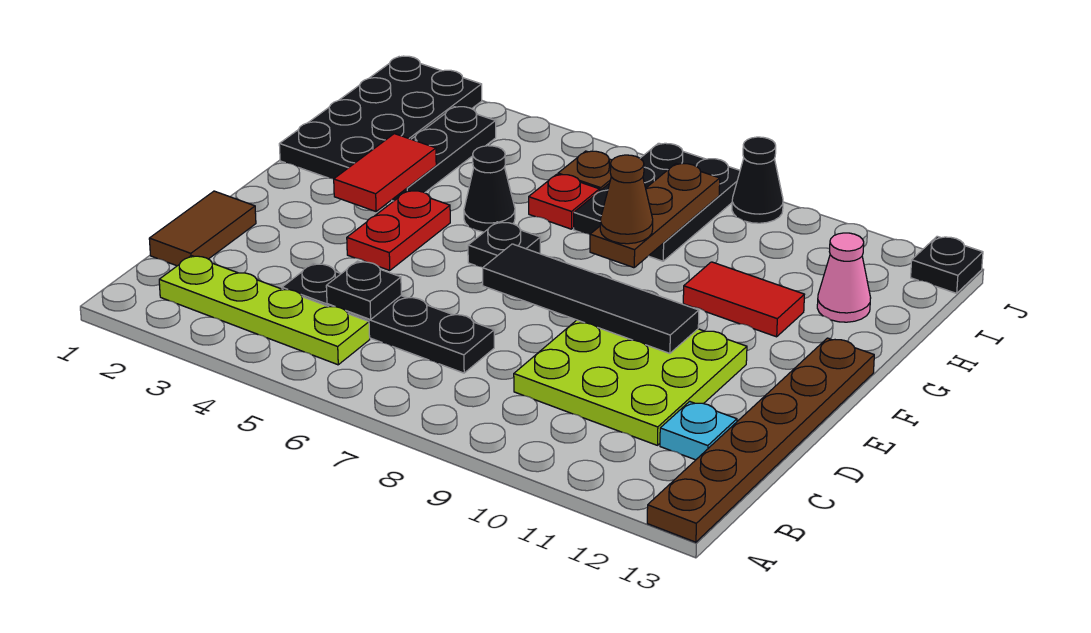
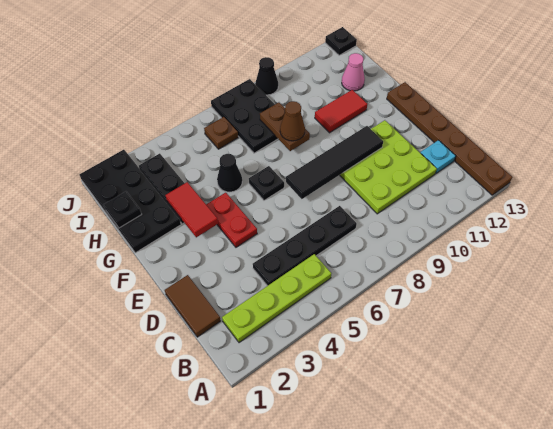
black plate C5 level 2 -> black plate H1 level 2
brown plate G8:I8 level 2 -> brown plate G8:H8 level 2
red plate H6 level 1 -> none

